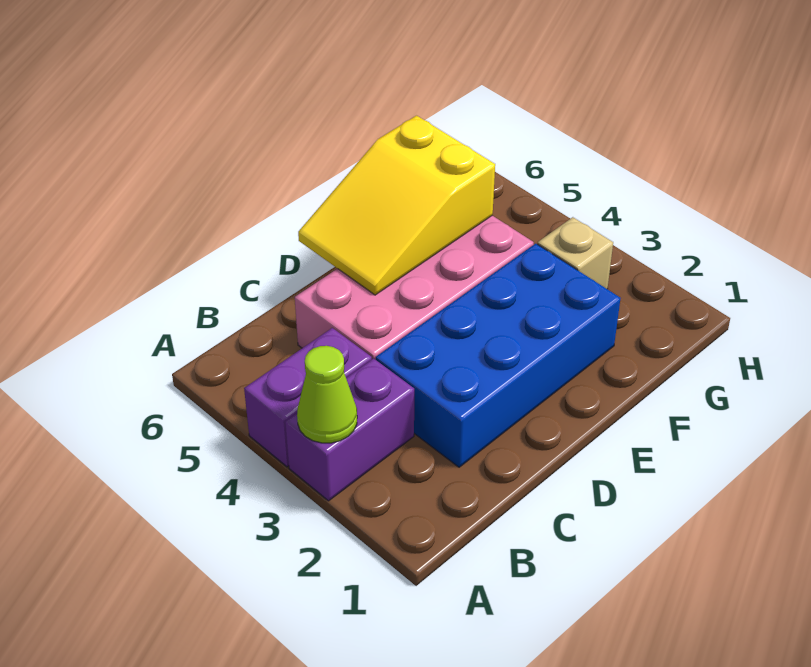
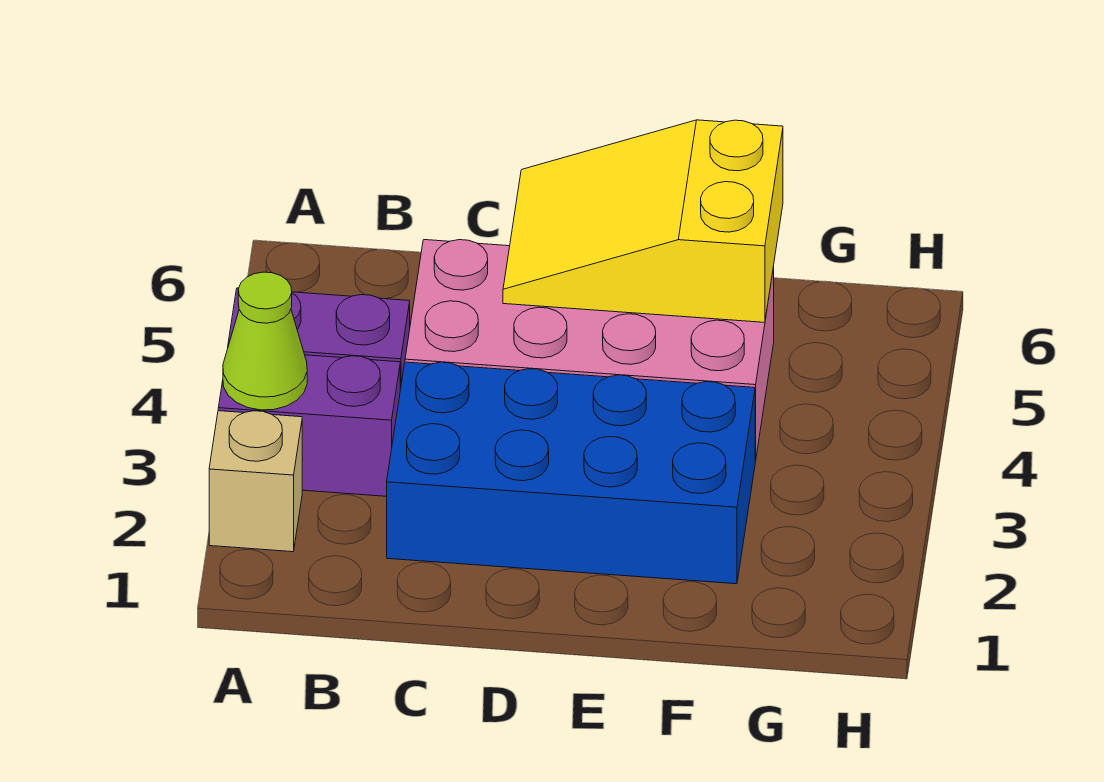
tan brick G3 level 1 -> tan brick A2 level 1

